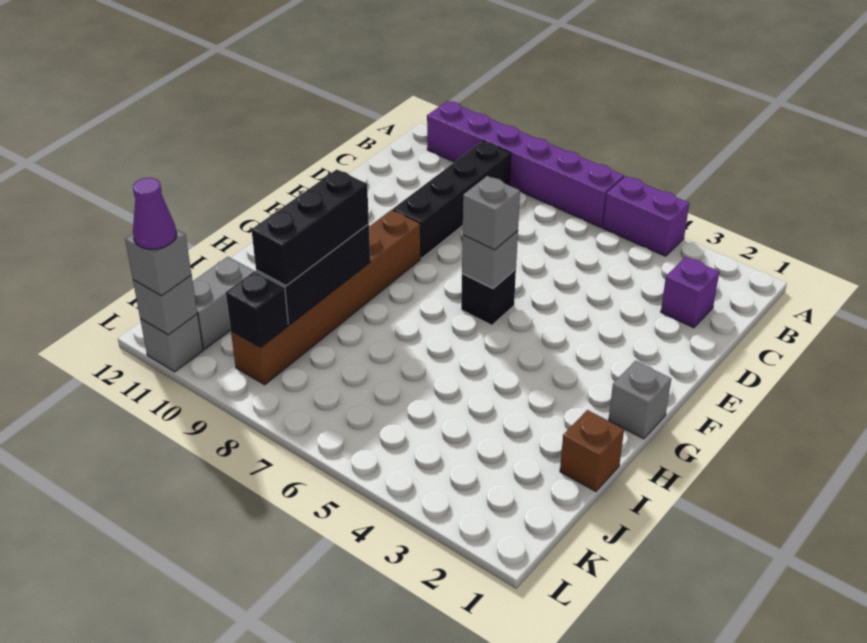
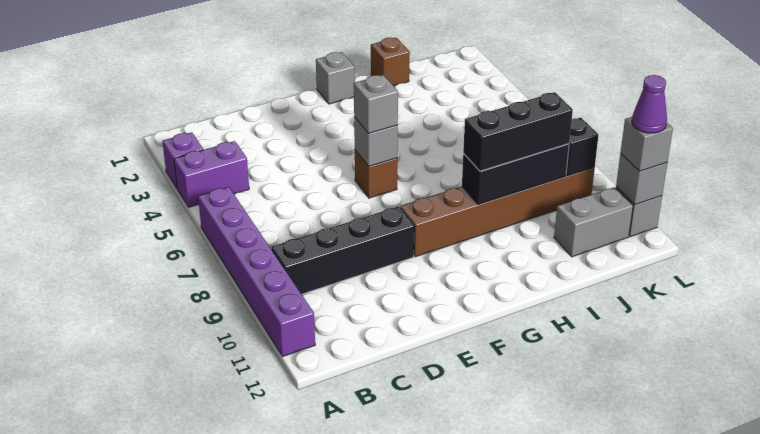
purple brick A4:A5 level 1 -> purple brick A4:B4 level 1
purple brick C2 level 1 -> purple brick A3 level 1
black brick F6 level 1 -> brown brick F6 level 1

